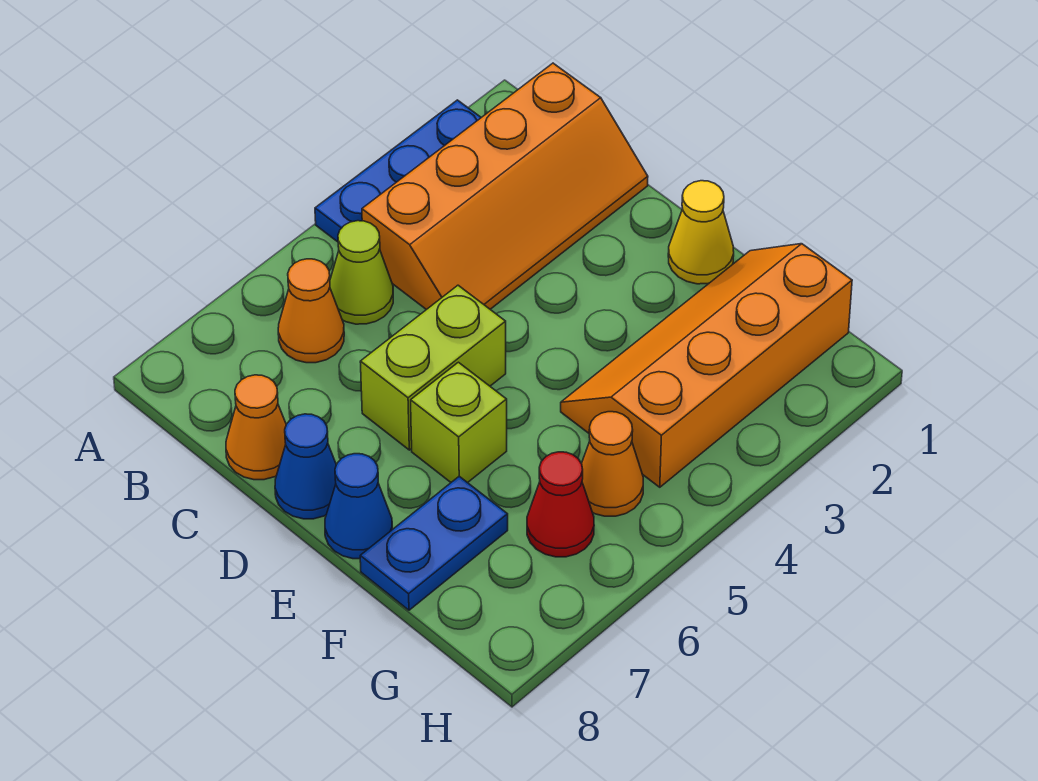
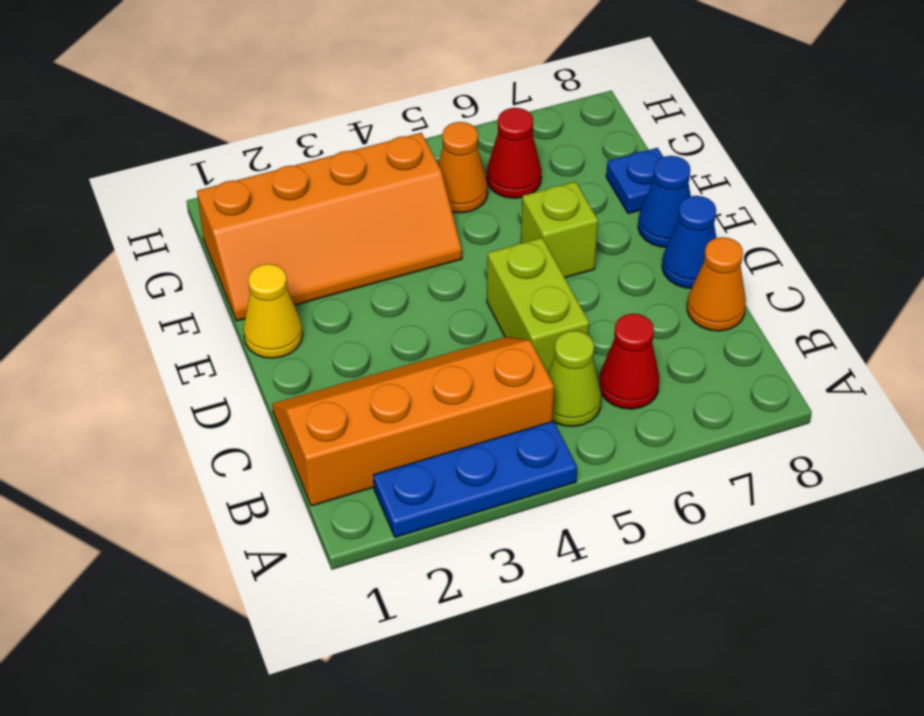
orange cone B6 level 1 -> red cone B6 level 1
lime brick D5:D6 level 1 -> lime brick C5:D5 level 1
blue plate F7:F8 level 1 -> blue plate F8 level 1

